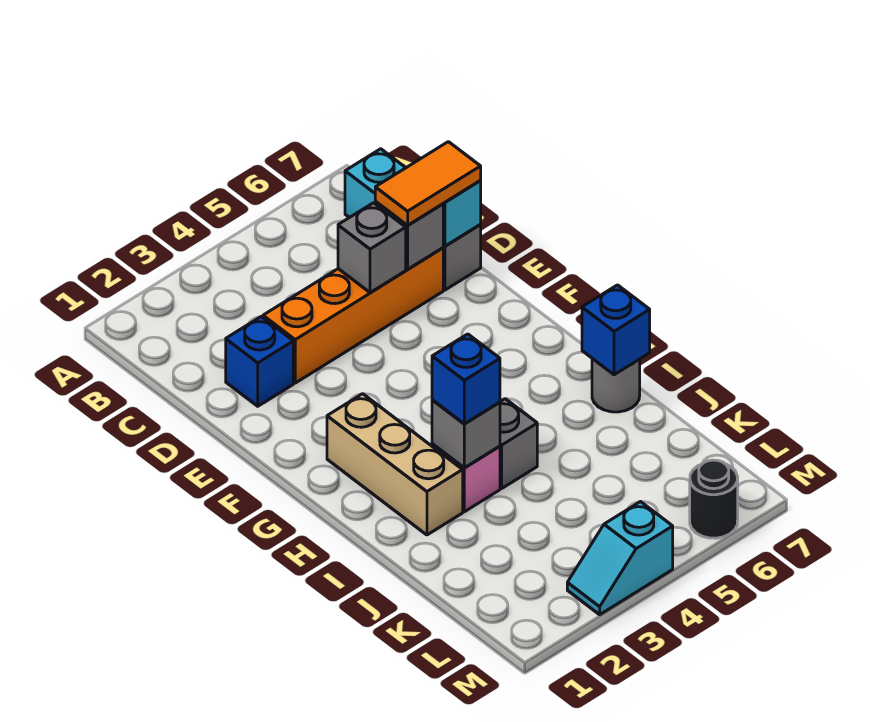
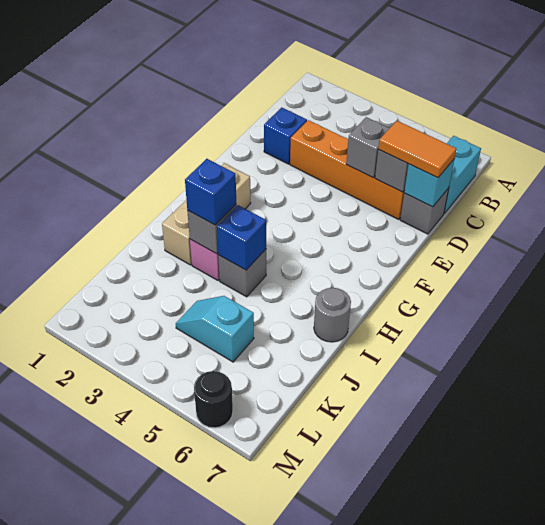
blue brick I7 level 2 -> blue brick I4 level 2
cyan slope M3:M4 level 1 top 4 -> cyan slope K4:K5 level 1 top 5

